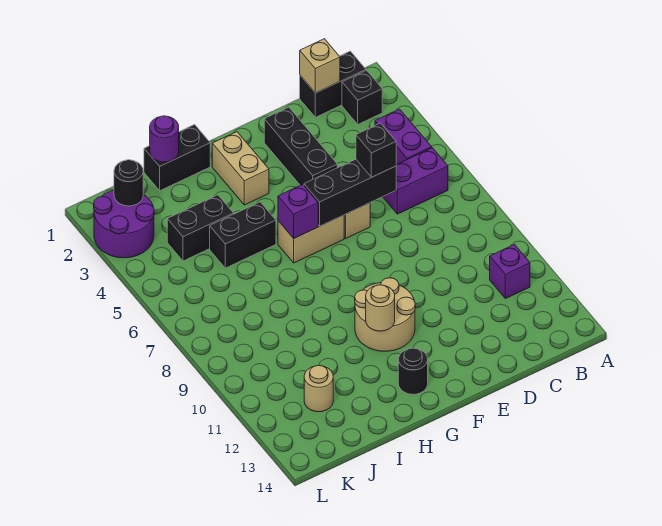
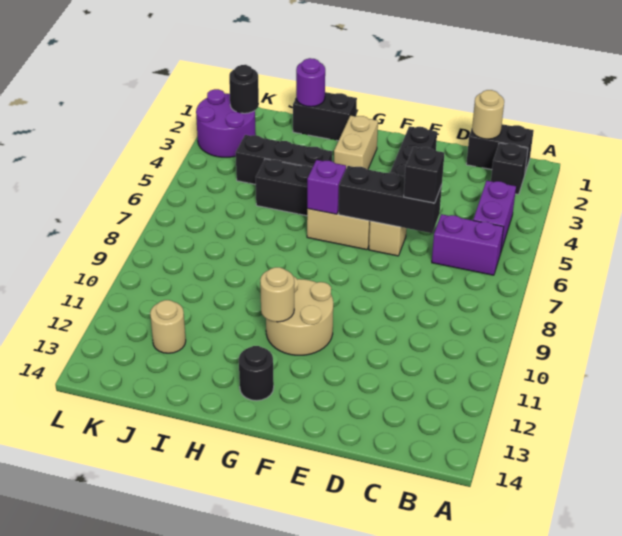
purple brick B11 level 1 -> none
tan brick C1 level 2 -> tan round brick C1 level 2
black brick I4:J4 level 1 -> black brick H4:J4 level 1

